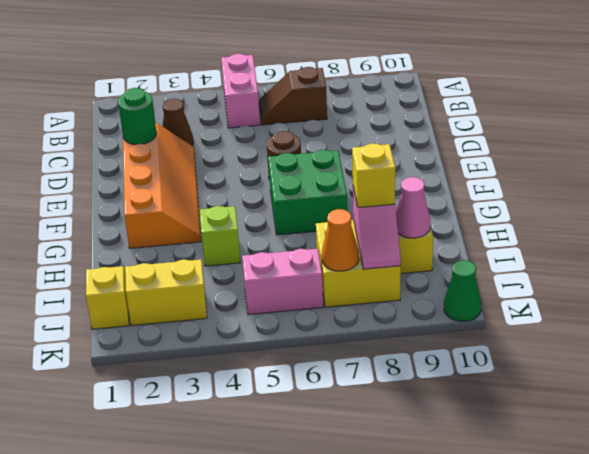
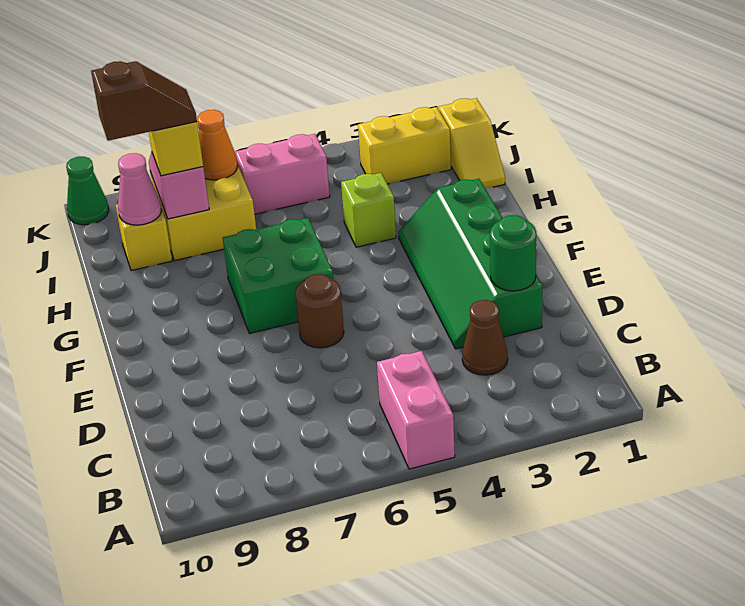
brown slope B6:B7 level 1 top 7 -> brown slope I8:I9 level 4 top 9
orange slope D2:G3 level 1 top 2 -> green slope D2:G3 level 1 top 2

